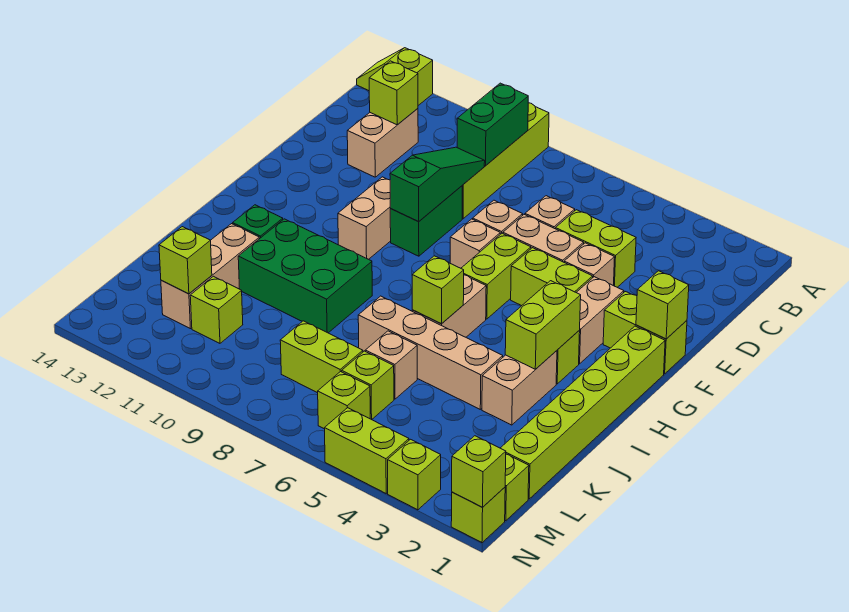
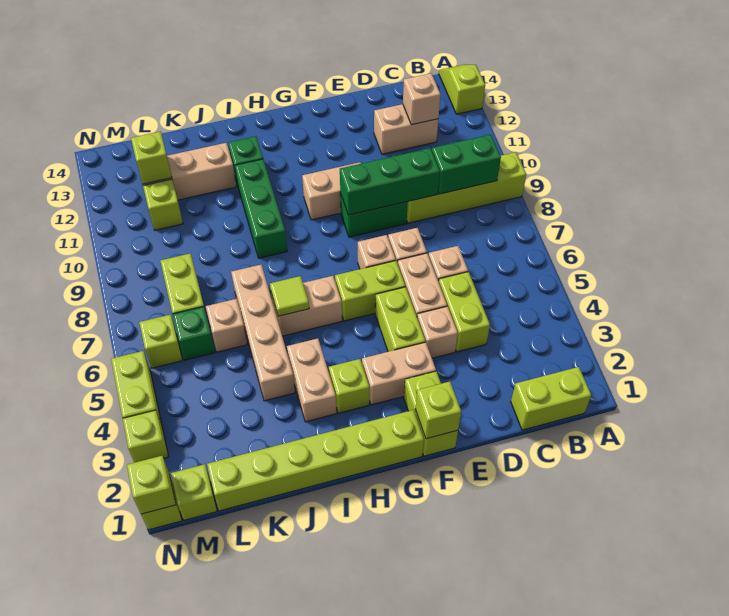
lime brick C12 level 2 -> tan brick C12 level 2
green slope D9:F9 level 2 top F -> green brick D9:F9 level 2
lime brick H3:I3 level 2 -> lime brick B1:C1 level 1
tan brick I3:J3 level 1 -> tan brick I3:I4 level 1
lime brick I6 level 2 -> lime tile I6 level 2
green brick I9:J11 level 1 -> green brick I9:I11 level 1
lime brick L6 level 1 -> green brick L6 level 1

